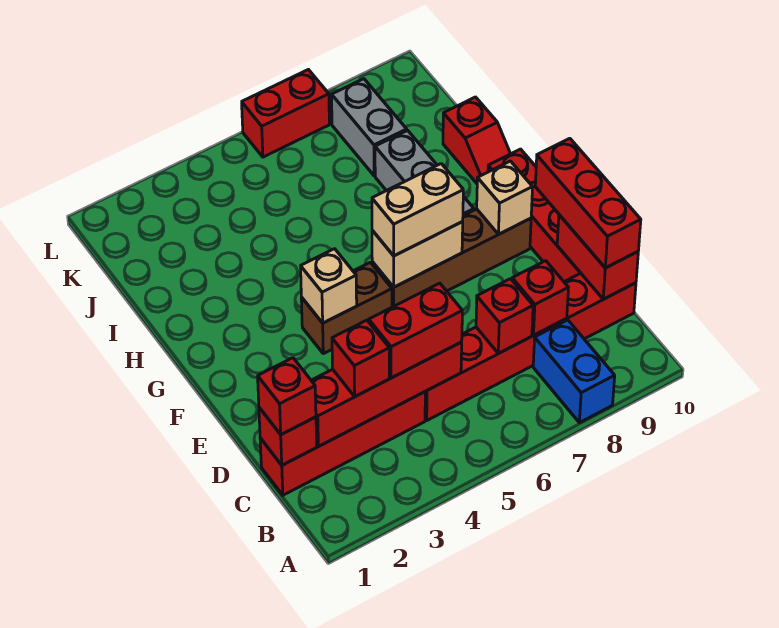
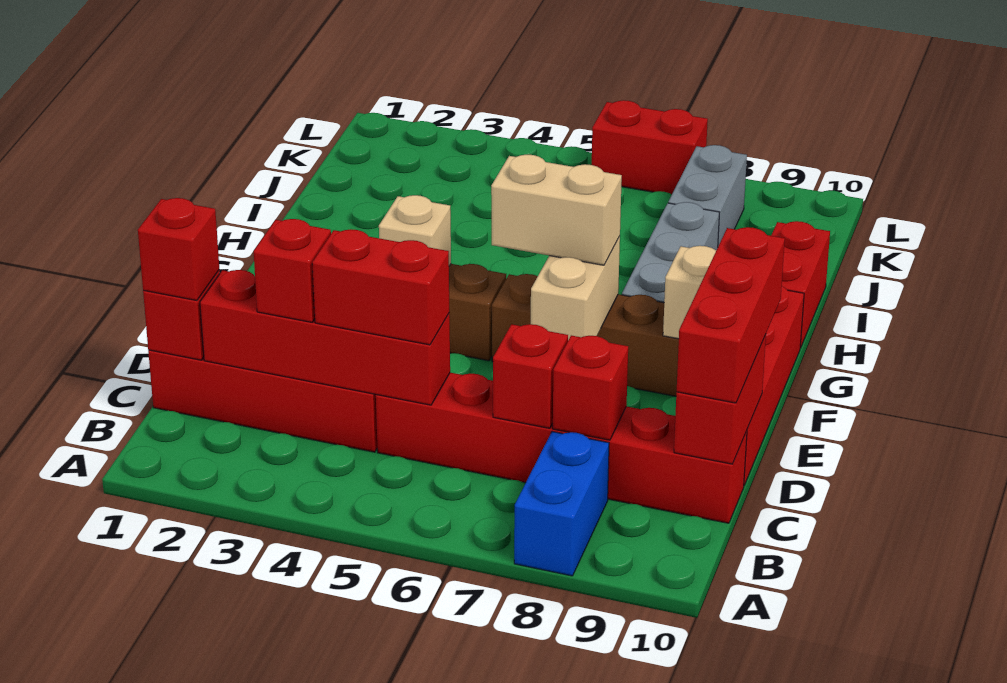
tan brick F6:F7 level 2 -> tan brick E7:F7 level 2
red slope H10:I10 level 1 top I -> red brick H10:I10 level 1

